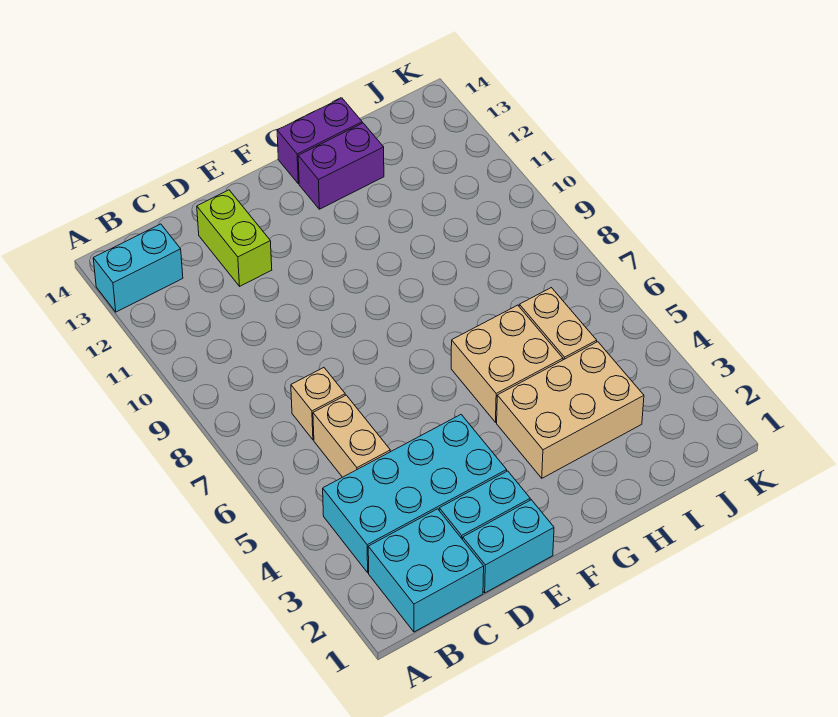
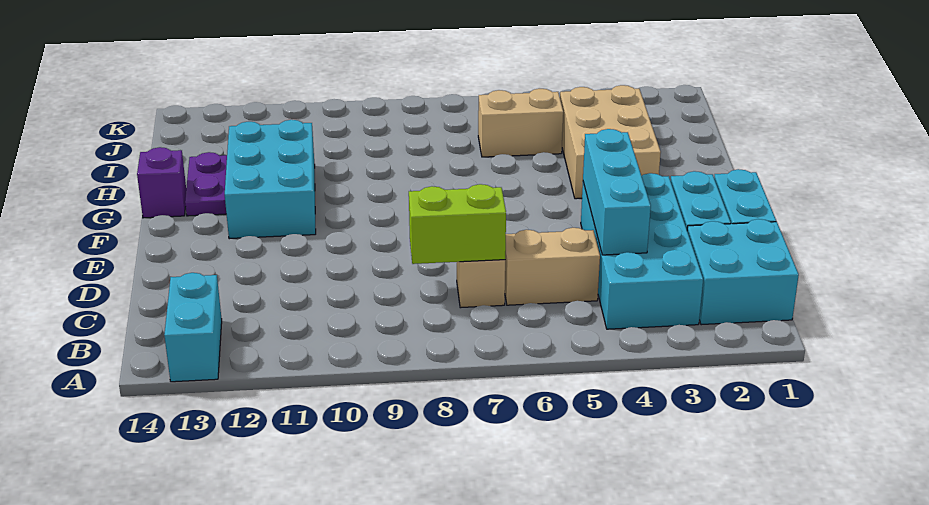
none -> cyan brick C4:E4 level 2
lime brick D12:D13 level 1 -> lime brick C7:C8 level 2
none -> cyan brick F11:H12 level 1
tan brick G5:H6 level 1 -> none
purple brick G13:H13 level 1 -> purple plate G13:H13 level 1
purple brick G14:H14 level 1 -> purple brick G14 level 1

